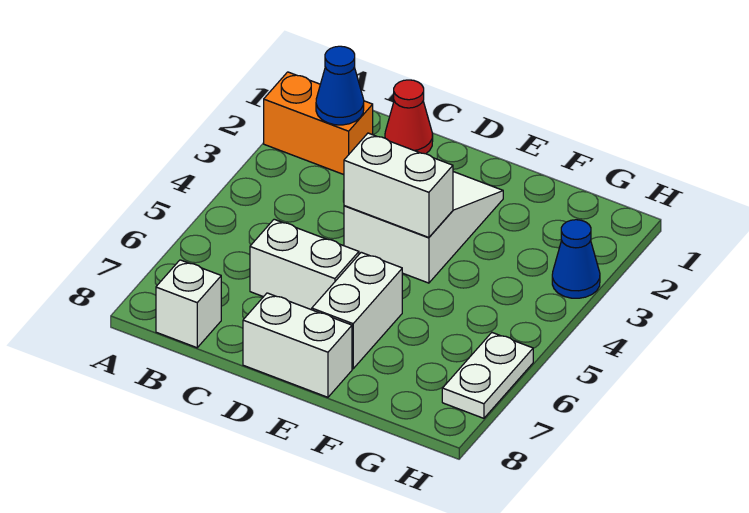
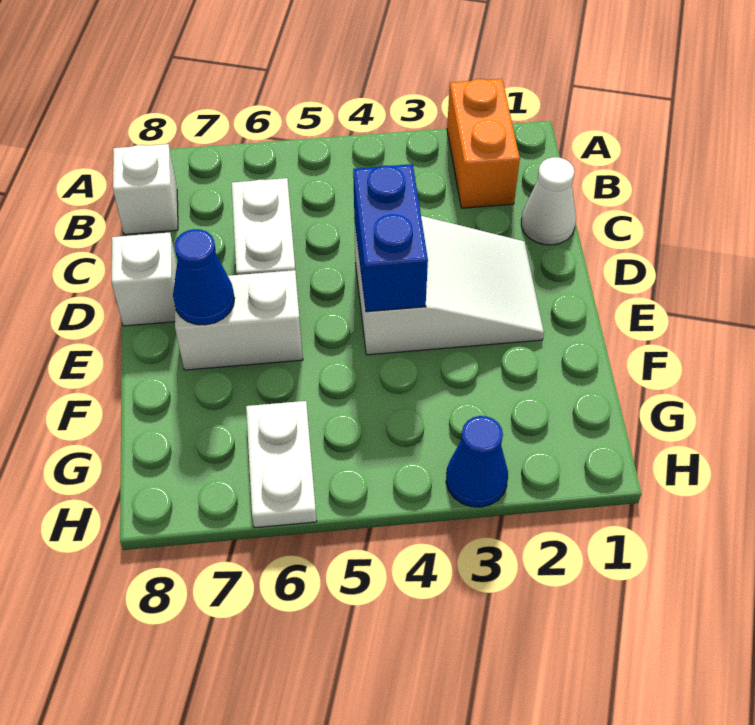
blue cone B2 level 2 -> blue cone E7 level 2
red cone C1 level 1 -> white cone C1 level 1
white brick D4:E4 level 2 -> blue brick D4:E4 level 2
white brick D8:E8 level 1 -> white brick D8 level 1
white plate H6:H7 level 1 -> white plate G6:H6 level 1

